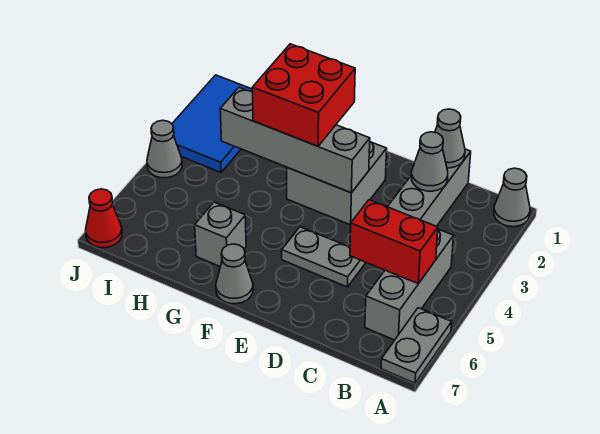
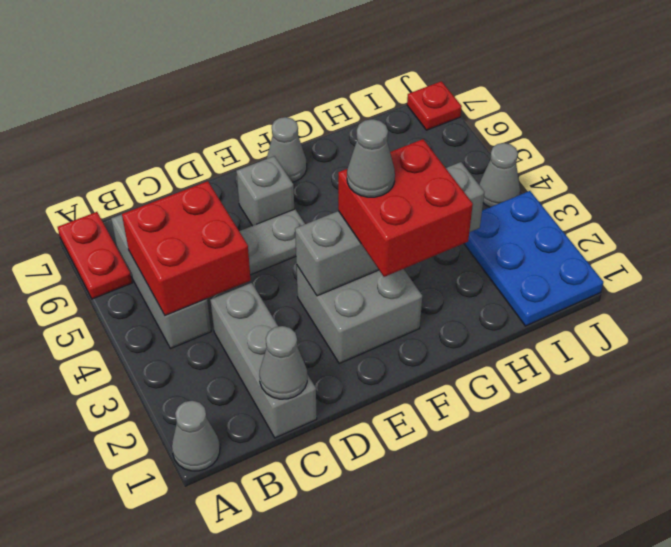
grey plate A6:A7 level 1 -> red plate A6:A7 level 1
red brick B5:C5 level 2 -> red brick B4:C5 level 2
grey cone C2 level 2 -> grey cone F3 level 4
grey brick G6 level 1 -> grey brick E6 level 1
blue tile I1:J3 level 1 -> blue plate I1:J3 level 1
red cone J7 level 1 -> red plate J7 level 1

